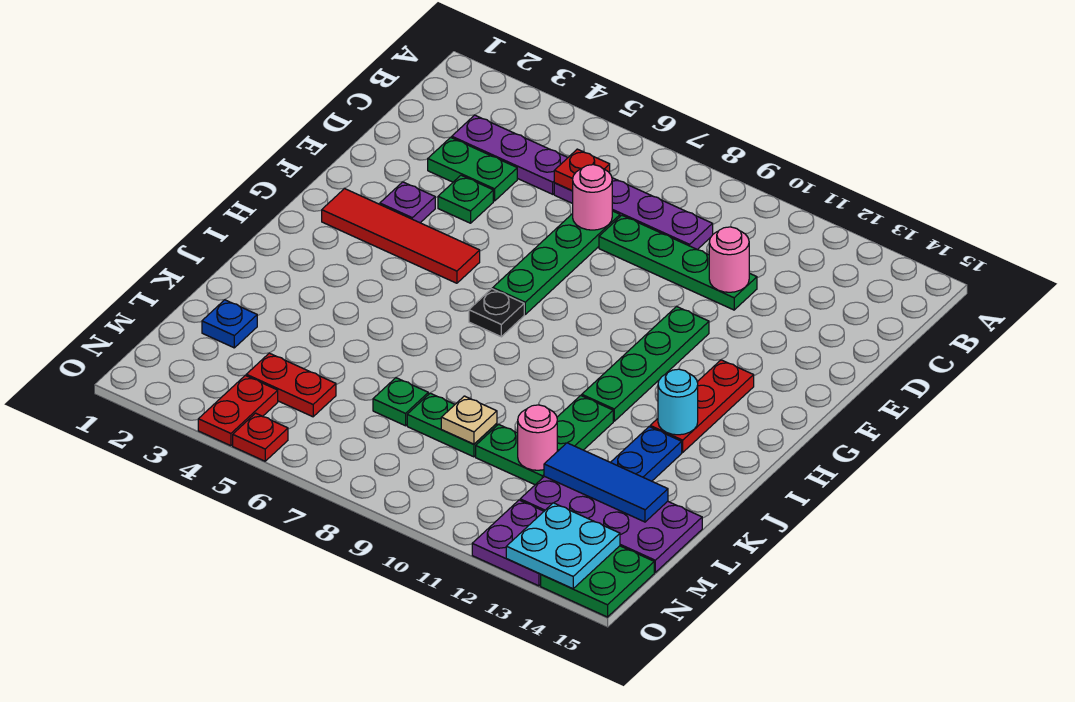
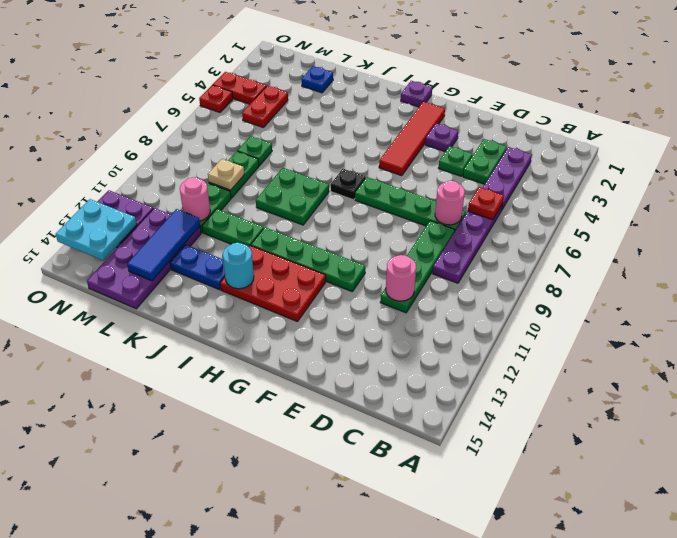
red plate G13:I13 level 1 -> red plate G12:I13 level 1
none -> purple plate H1 level 1
green plate N14:O15 level 1 -> green plate I8:J9 level 1

